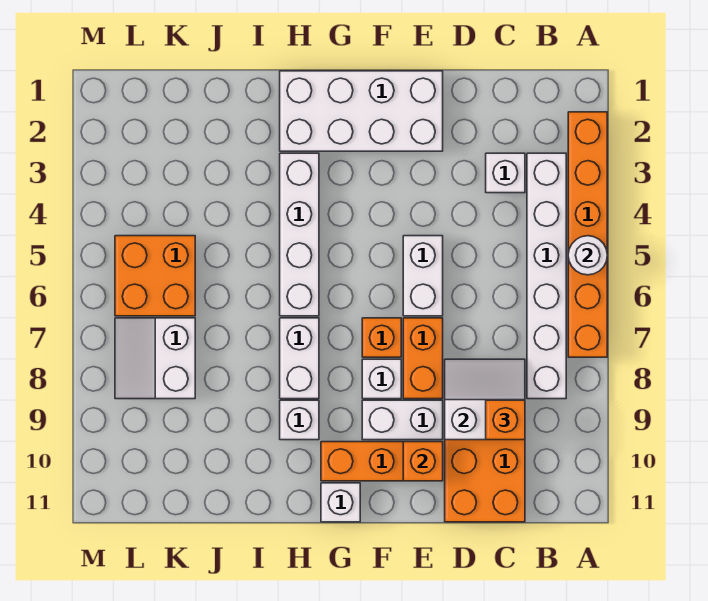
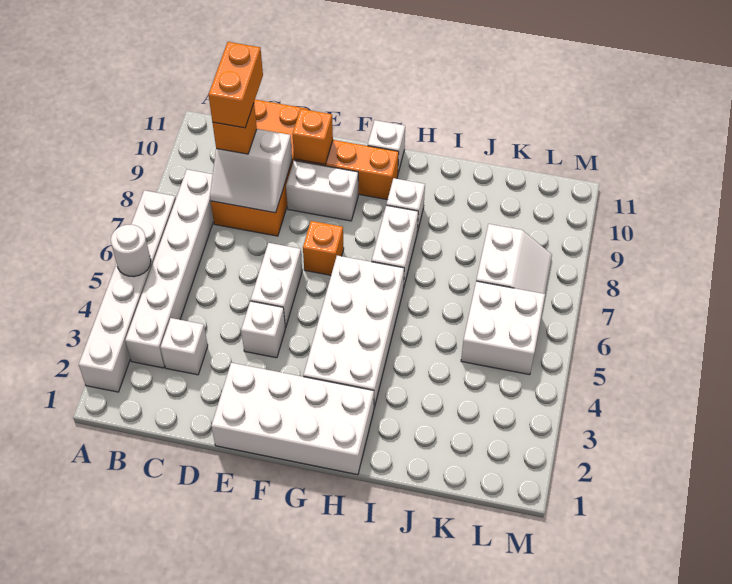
orange brick A2:A7 level 1 -> white brick A2:A7 level 1
orange brick E7:E8 level 1 -> orange brick C9:C10 level 4
white brick F8 level 1 -> white brick E4 level 1
white brick H3:H6 level 1 -> white brick G3:H6 level 1
orange brick K5:L6 level 1 -> white brick K5:L6 level 1

